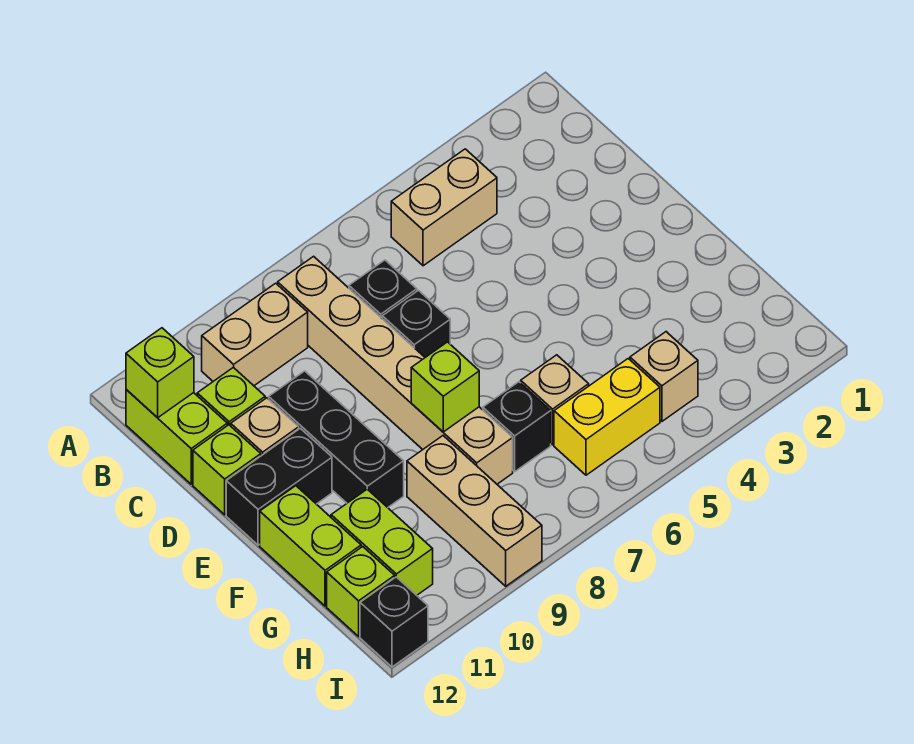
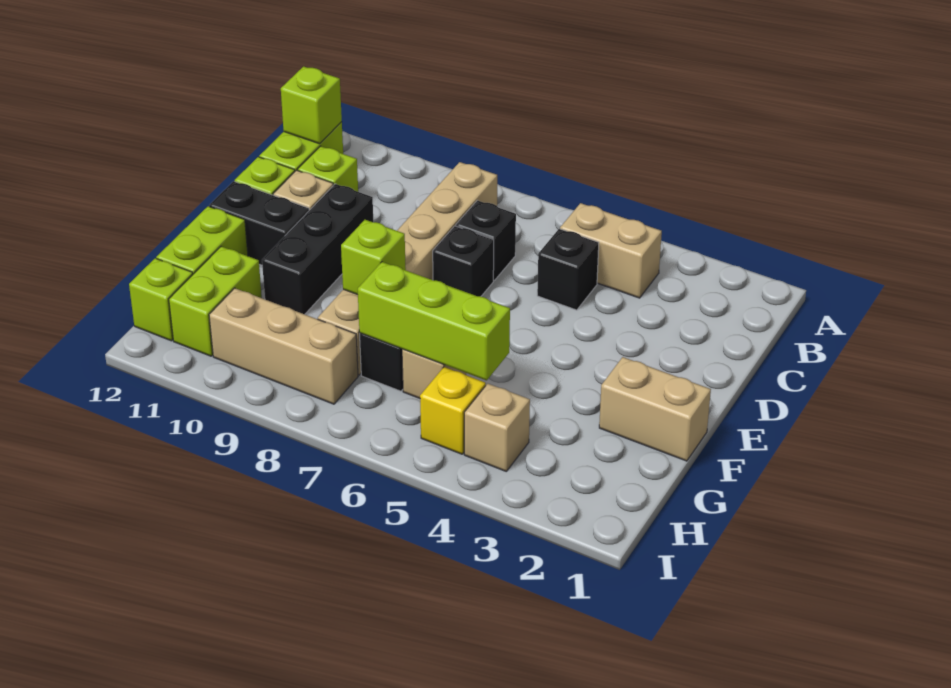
tan brick B9:B10 level 1 -> tan brick F1:F2 level 1
none -> lime brick G5:G7 level 2
tan brick G9:I9 level 1 -> tan brick H8:H10 level 1
yellow brick H5:H6 level 1 -> yellow brick H5 level 1
black brick I12 level 1 -> black brick C5 level 1

